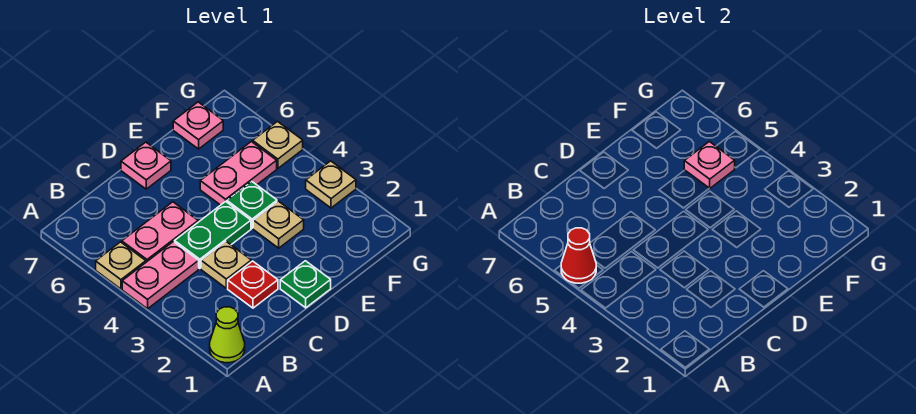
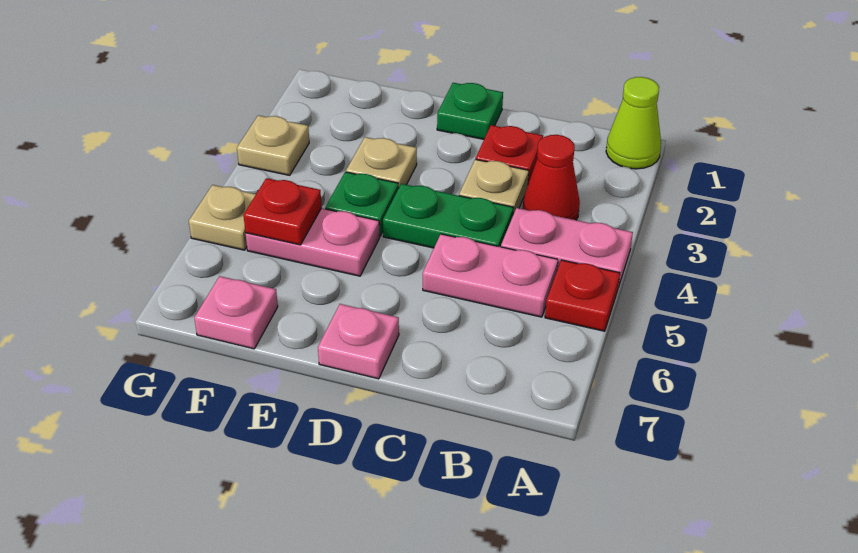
tan plate A5 level 1 -> red plate A5 level 1
red cone A5 level 2 -> red cone B3 level 1
pink plate F5 level 2 -> red plate F5 level 2

